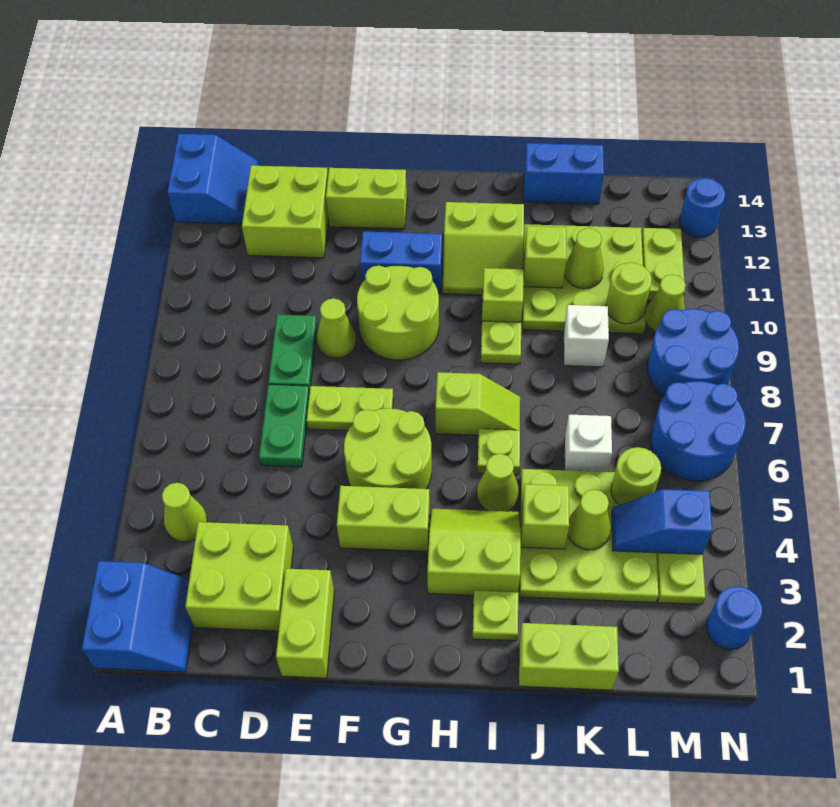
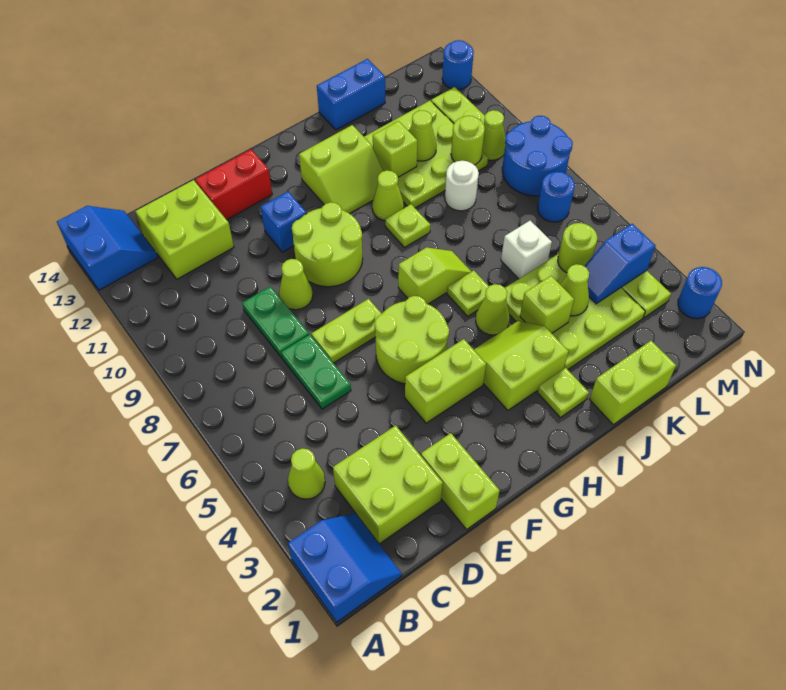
lime brick E13:F13 level 1 -> red brick E13:F13 level 1
blue brick F11:G11 level 1 -> blue brick F11 level 1
lime brick I10 level 1 -> lime cone I10 level 1
white brick K9 level 1 -> white round brick K9 level 1
blue round brick M6:N7 level 1 -> blue round brick M7 level 1

